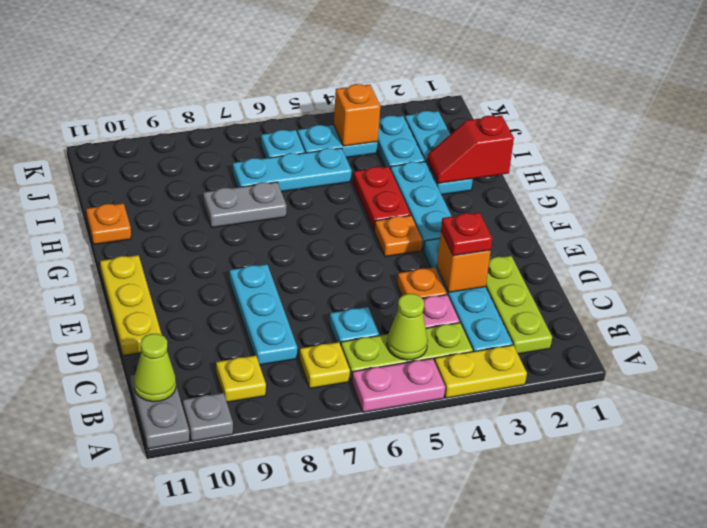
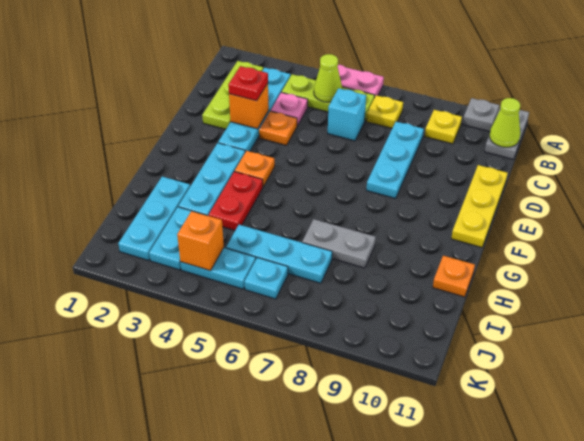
yellow plate A3:A4 level 1 -> none
cyan plate C6 level 1 -> cyan brick C6 level 1
red slope H1:H2 level 2 top 1 -> none

